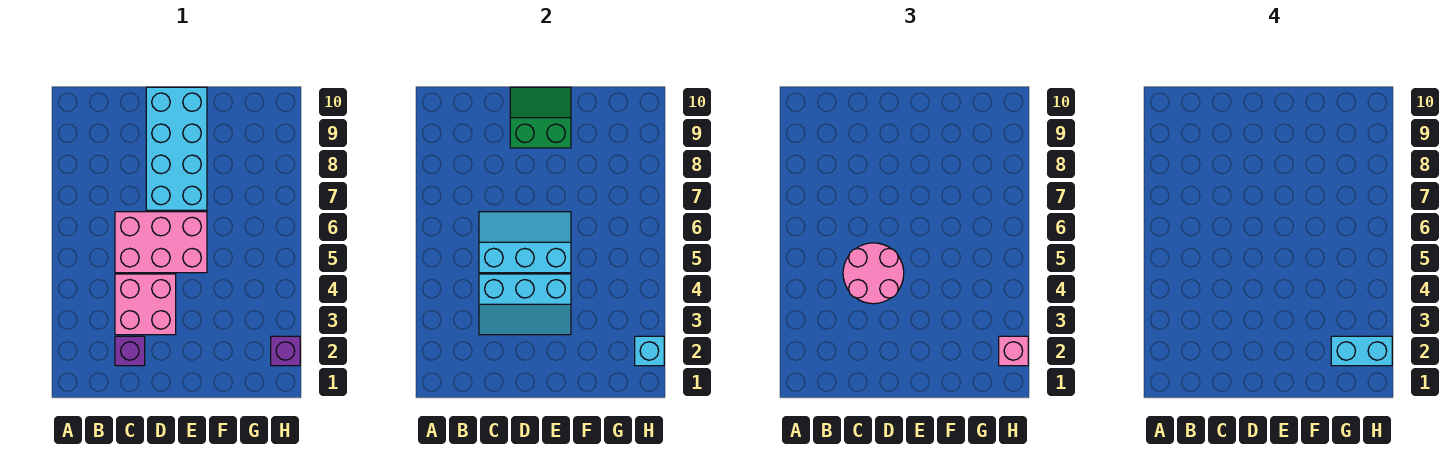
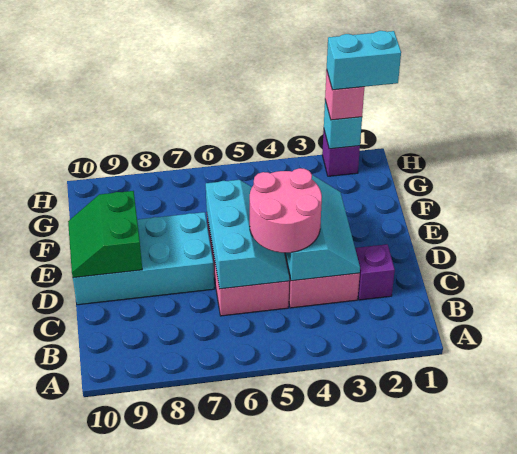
cyan slope C5:E6 level 2 top 5 -> cyan slope C5:E6 level 2 top 6
cyan brick G2:H2 level 4 -> cyan brick H1:H2 level 4

